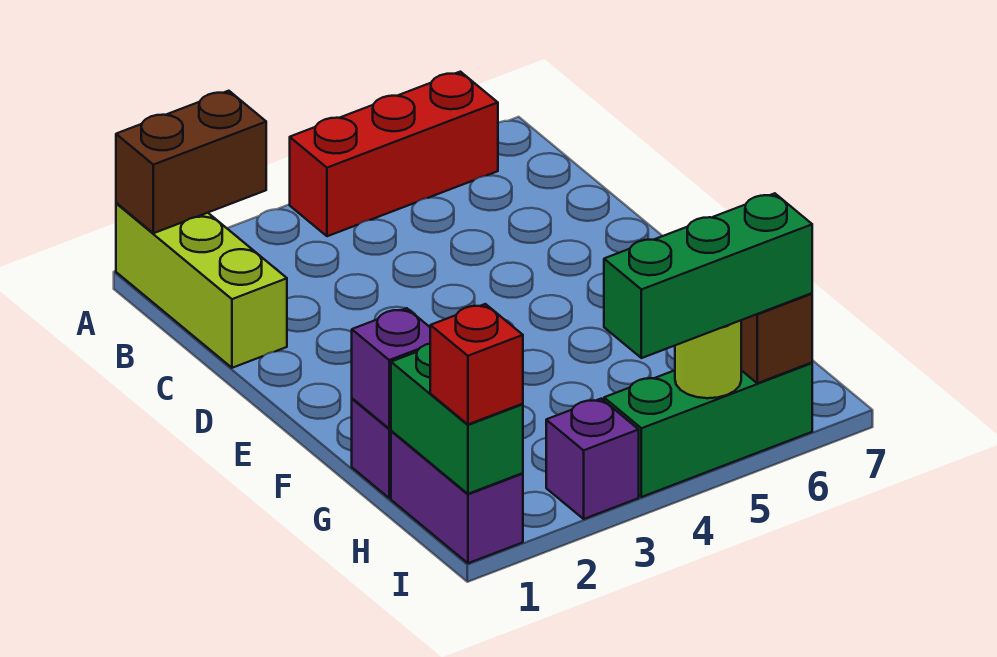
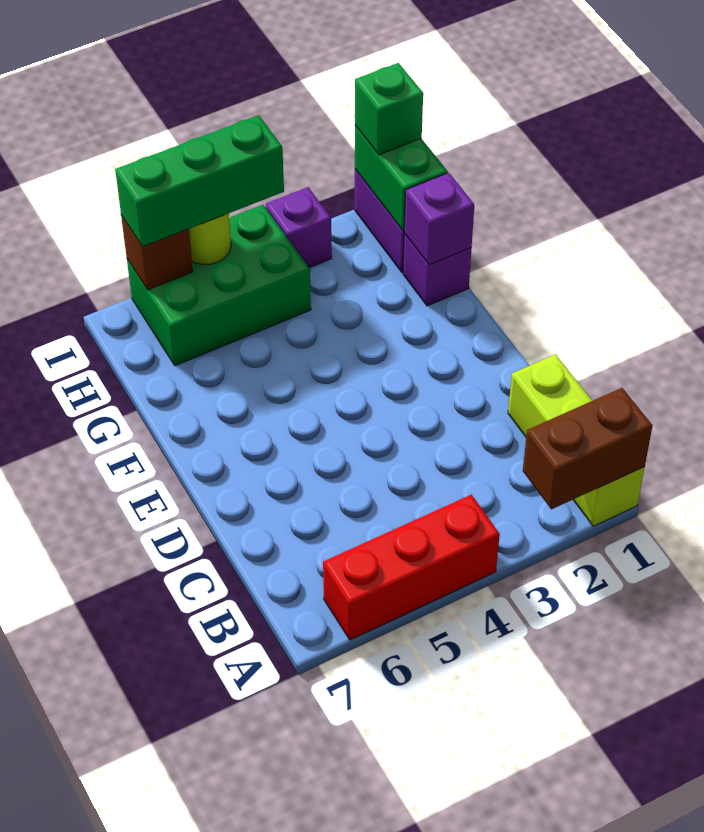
red brick I1 level 3 -> green brick I1 level 3
green brick I4:I6 level 1 -> green brick H4:I6 level 1

